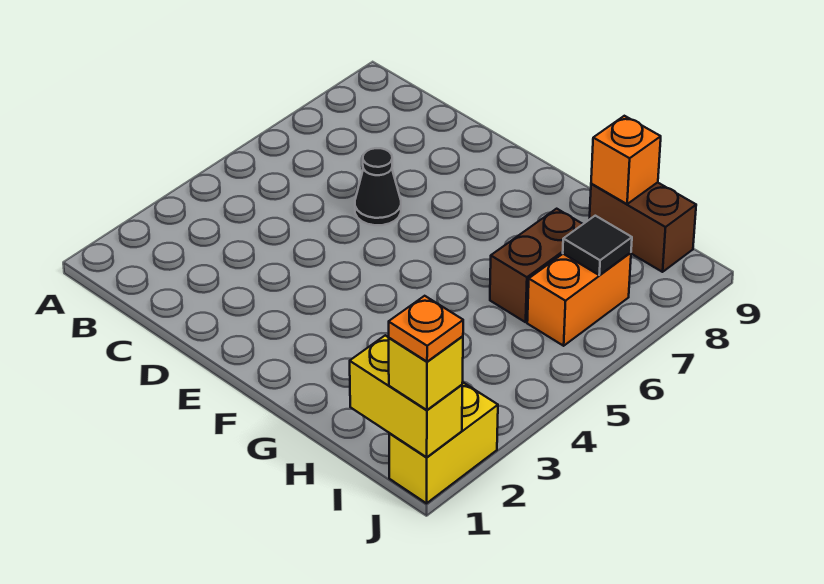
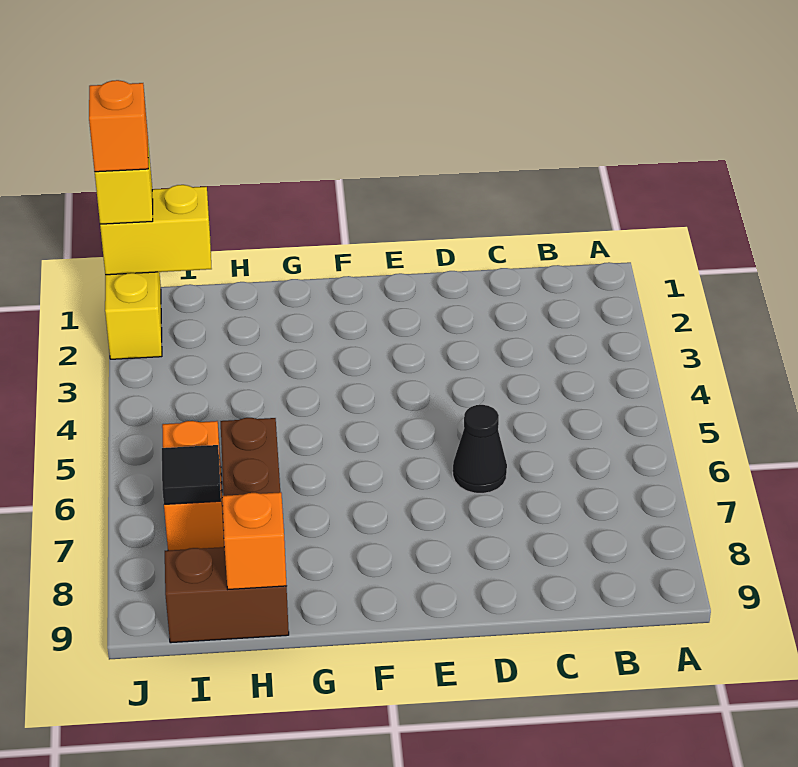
orange plate J1 level 4 -> orange brick J1 level 4

